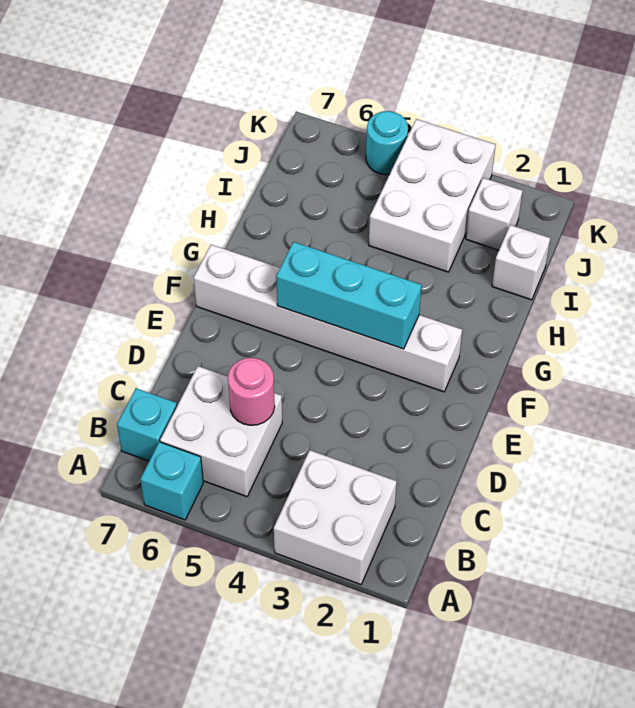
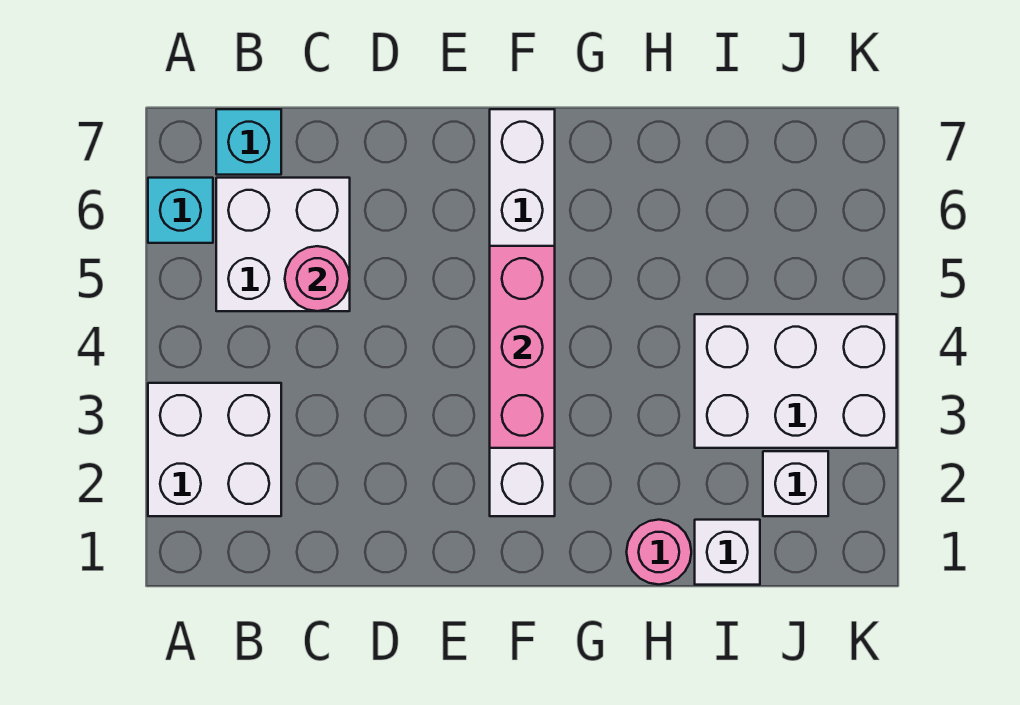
cyan brick F3:F5 level 2 -> pink brick F3:F5 level 2
none -> pink round brick H1 level 1
cyan round brick K5 level 1 -> none

